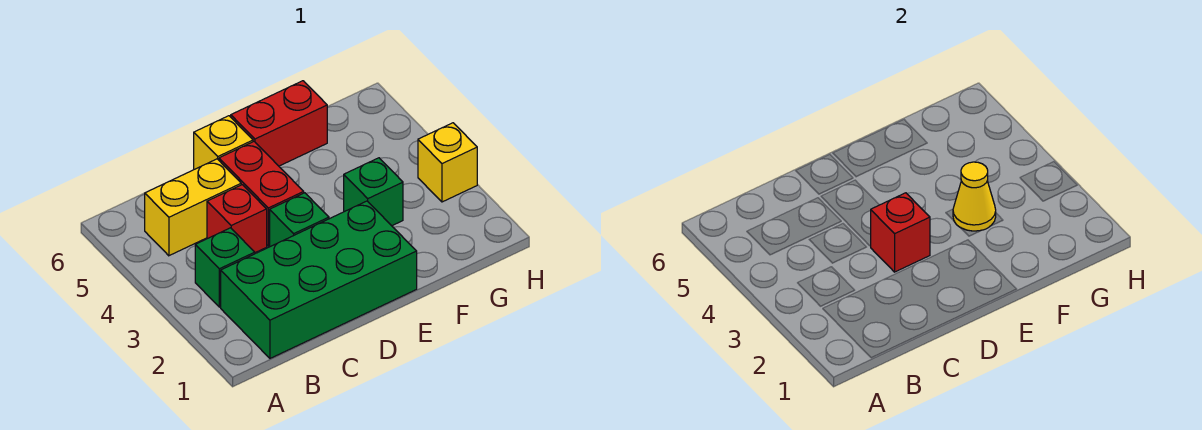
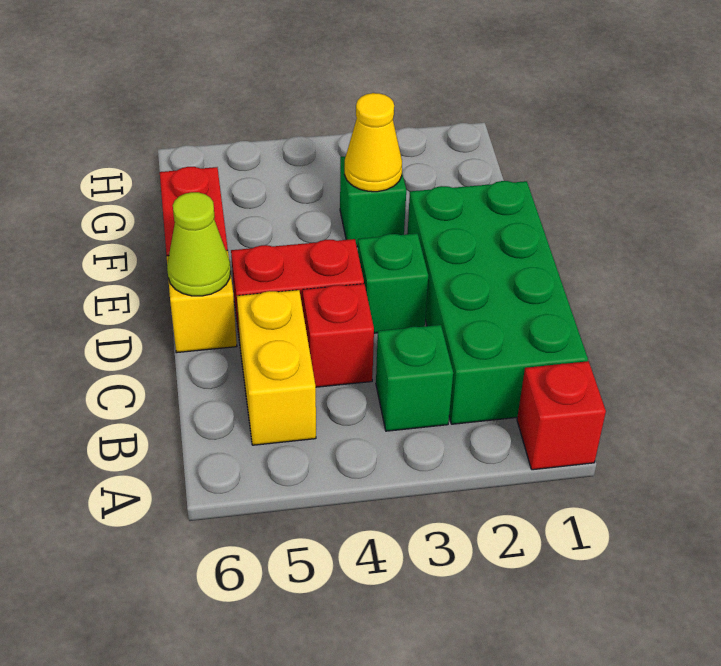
red brick D3 level 2 -> red brick A1 level 1
none -> lime cone D6 level 2
yellow brick H3 level 1 -> none

